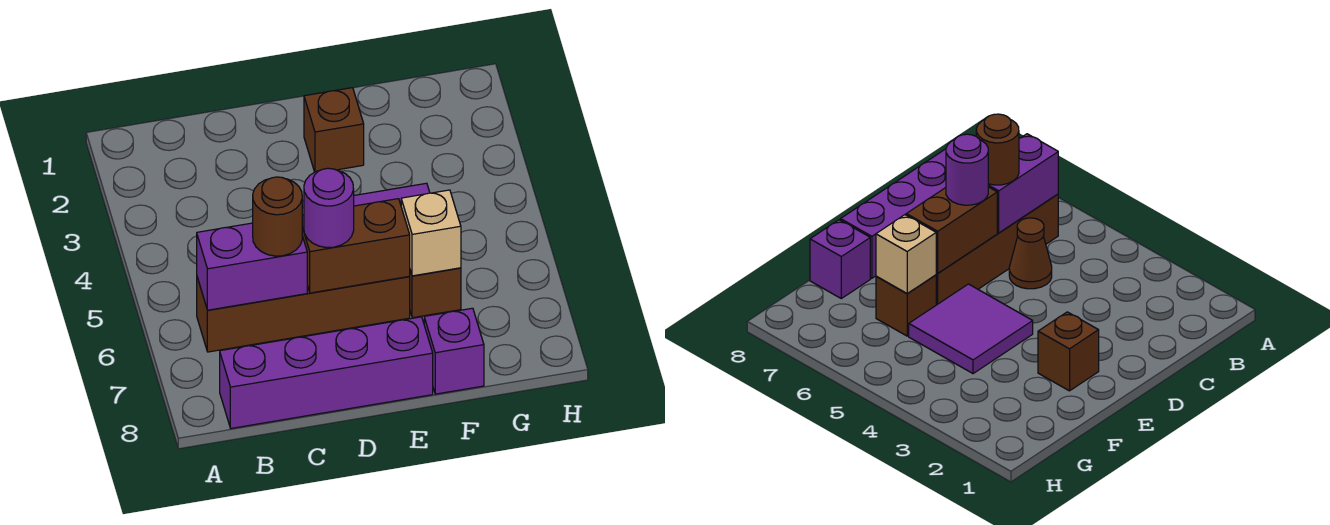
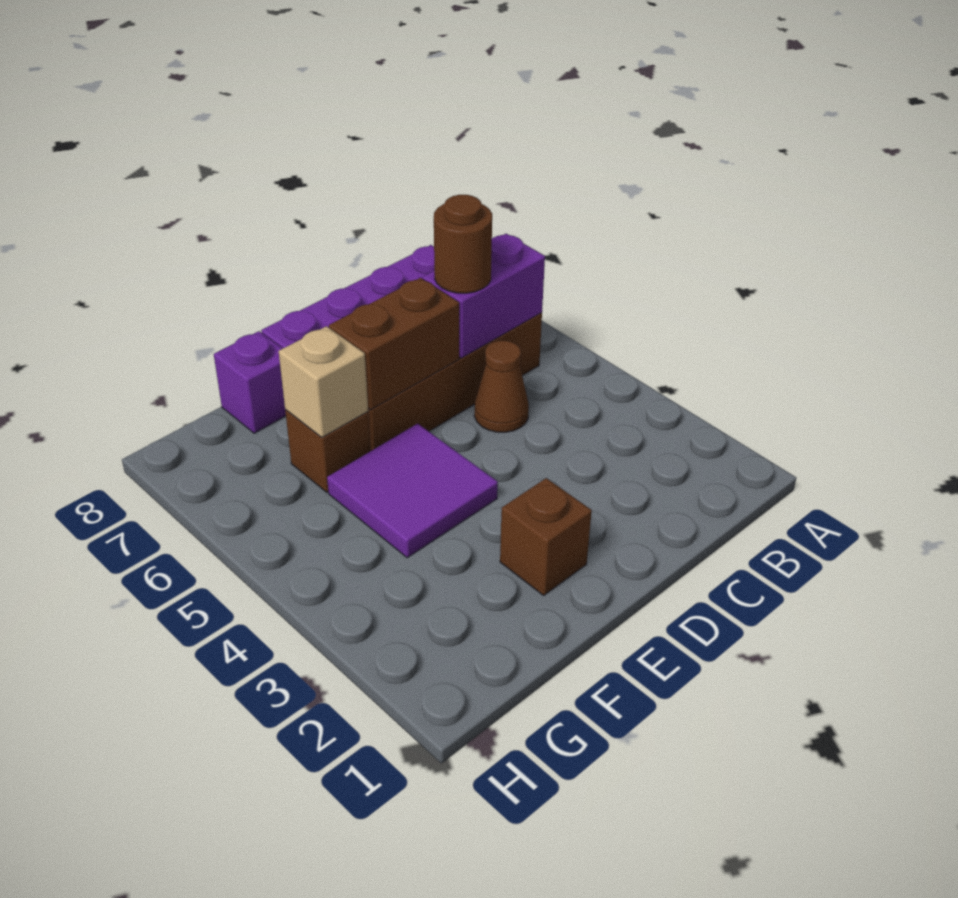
purple round brick D6 level 3 -> none

